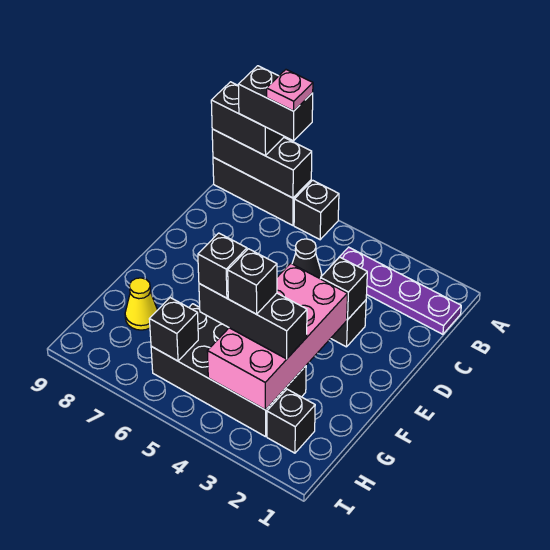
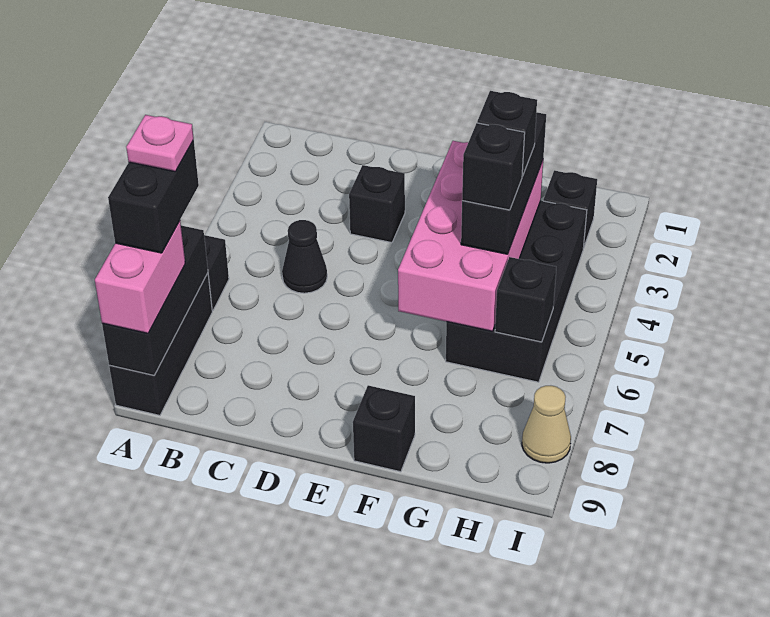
black brick A8:A9 level 3 -> pink brick A8:A9 level 3
purple plate B1:B4 level 1 -> none
black brick D3 level 2 -> black brick F9 level 1
pink brick E3:H4 level 2 -> pink brick F3:G6 level 2
yellow cone G8 level 1 -> none
none -> tan cone I8 level 1

